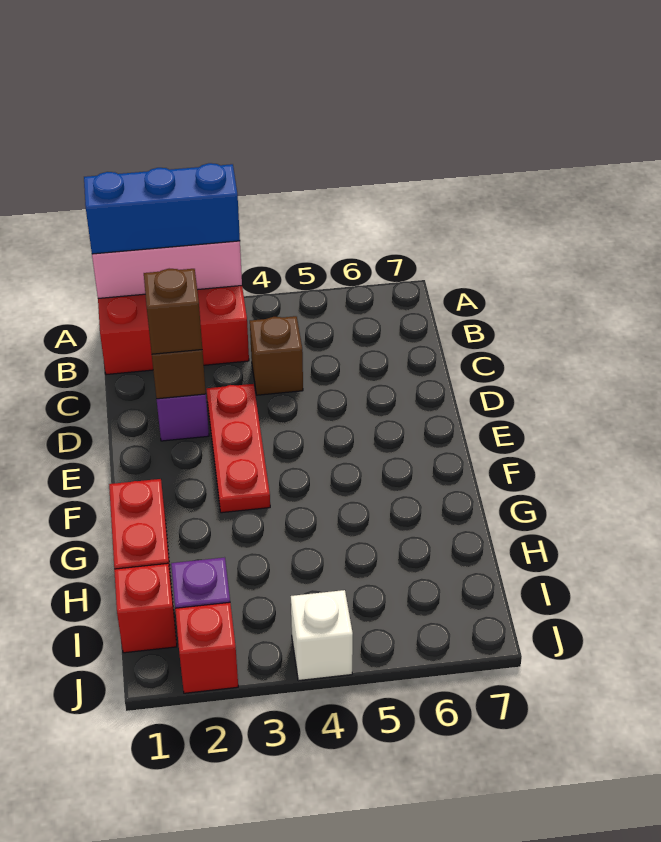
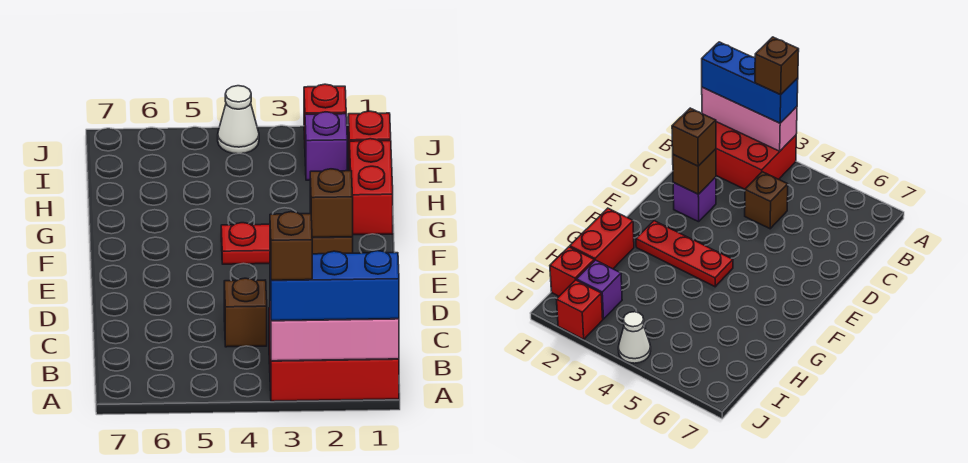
none -> brown brick A3 level 4
red plate D3:F3 level 1 -> red plate F2:F4 level 1
white brick J4 level 1 -> white cone J4 level 1

